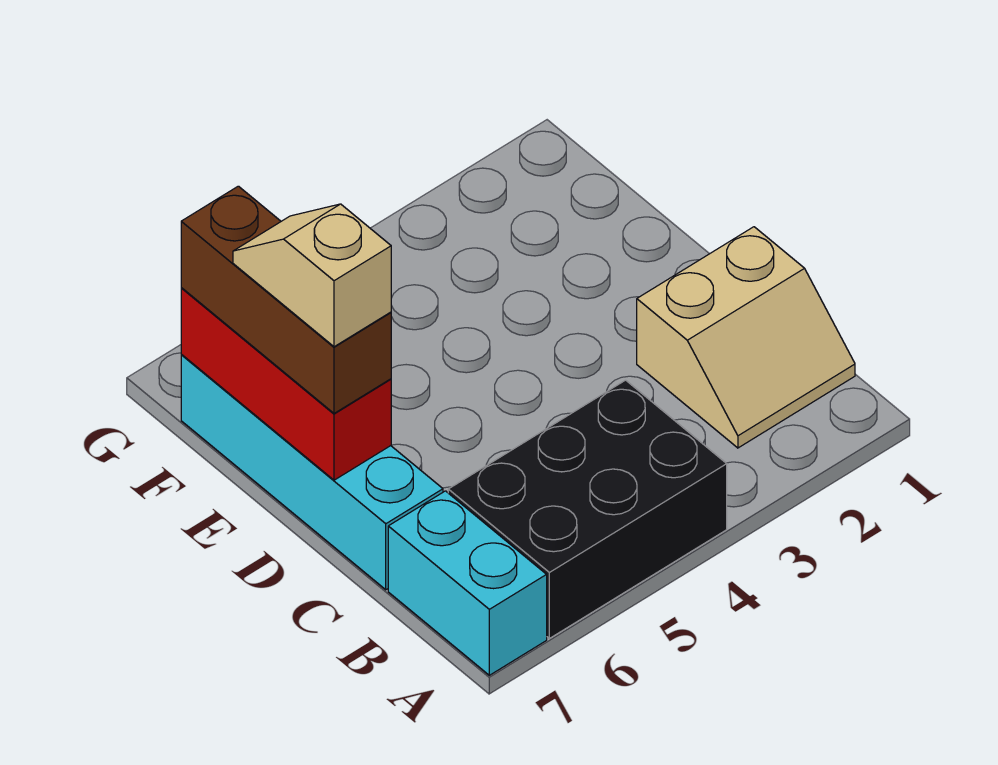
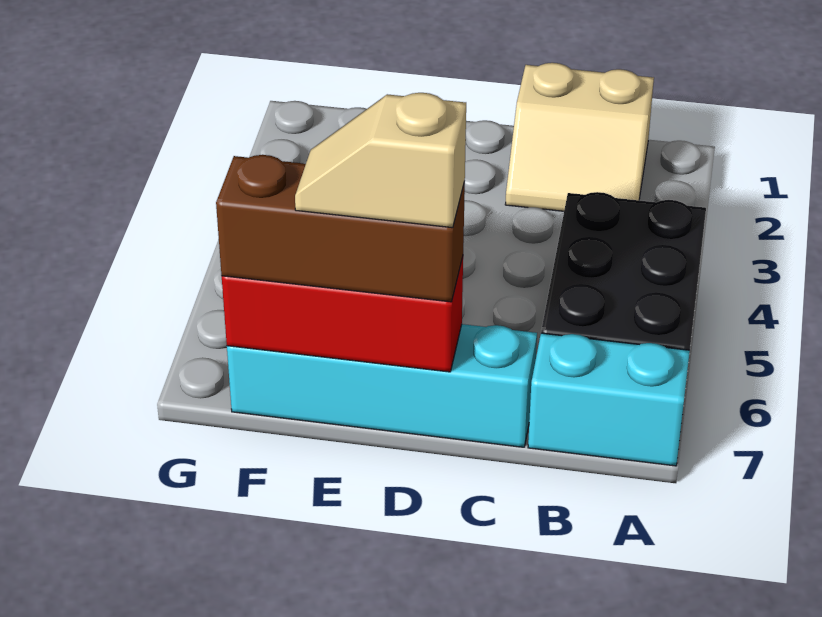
tan slope B1:C2 level 1 top C -> tan slope B1:C2 level 1 top 1

